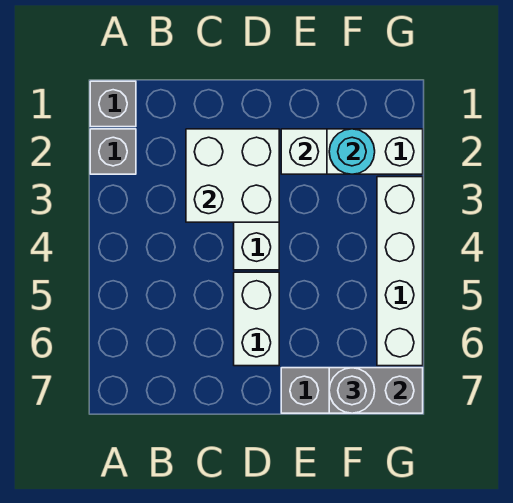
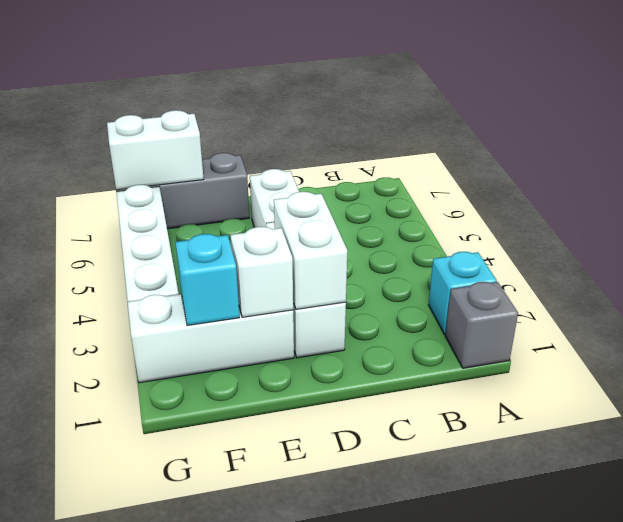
grey brick A2 level 1 -> cyan brick A2 level 1
white brick C2:D3 level 2 -> white brick D2:D3 level 2
cyan round brick F2 level 2 -> cyan brick F2 level 2
grey brick F7:G7 level 2 -> white brick F7:G7 level 2
grey round brick F7 level 3 -> none

